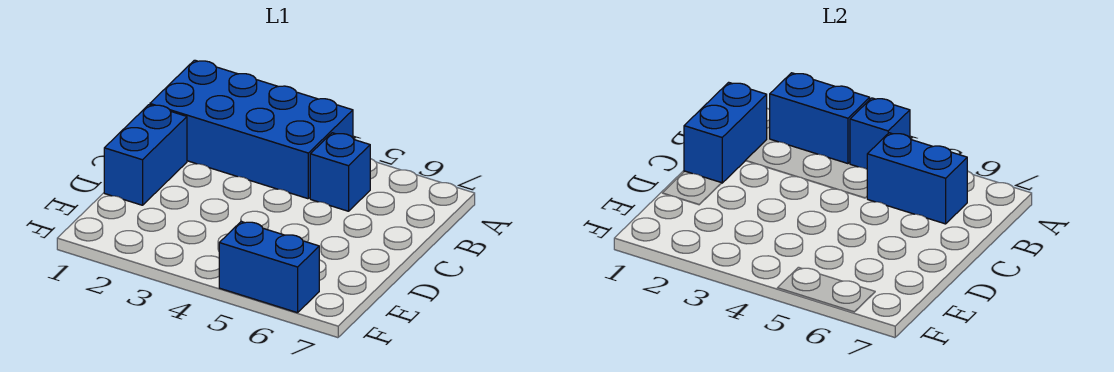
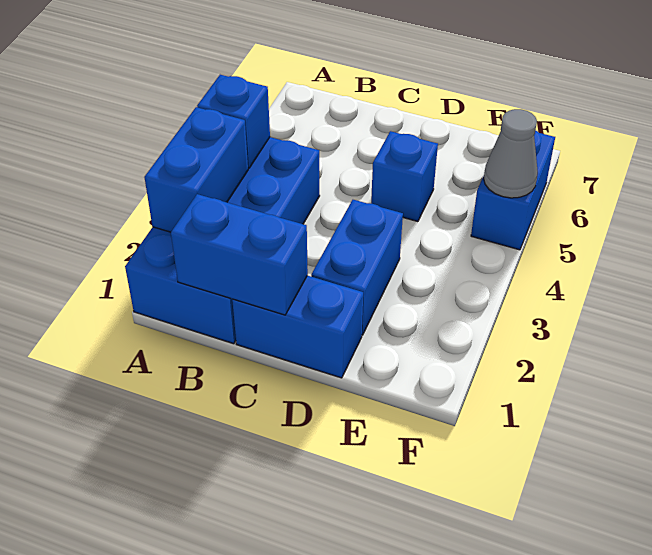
blue brick B5 level 1 -> blue brick D5 level 1
blue brick B5:B6 level 2 -> blue brick D2:D3 level 1
none -> grey cone F5 level 2

